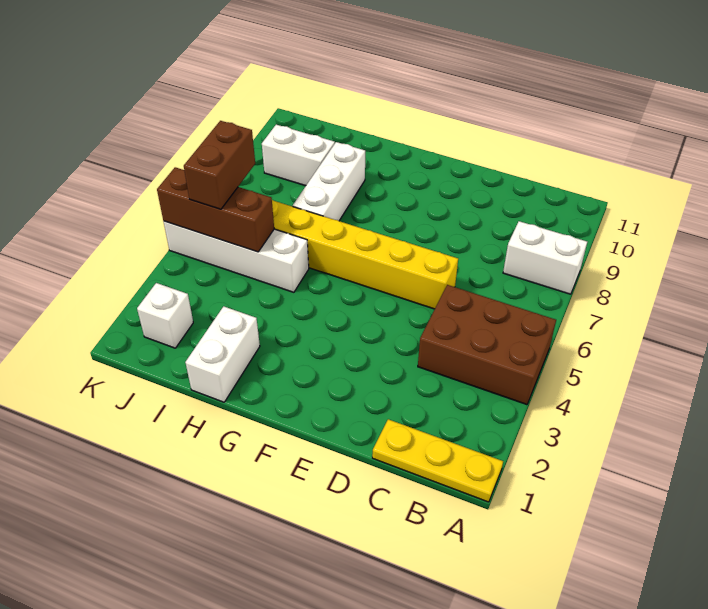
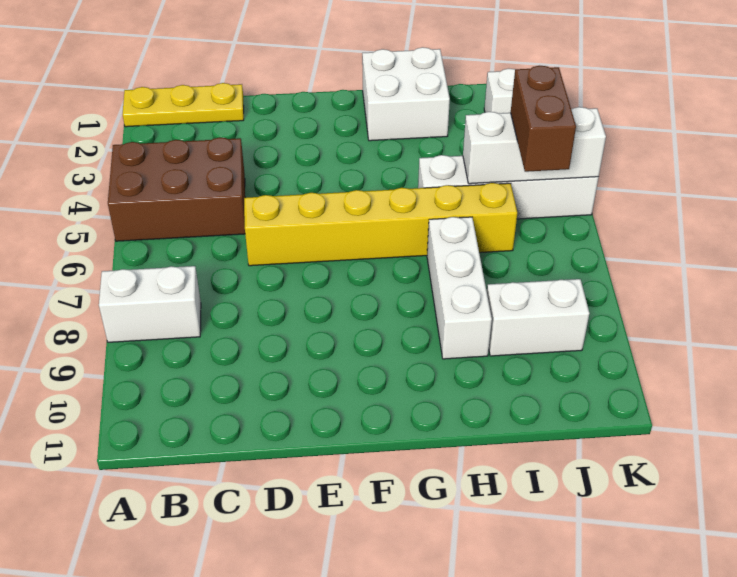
white brick H1:H2 level 1 -> white brick G1:H2 level 1
brown brick I5:K5 level 2 -> white brick I5:K5 level 2

